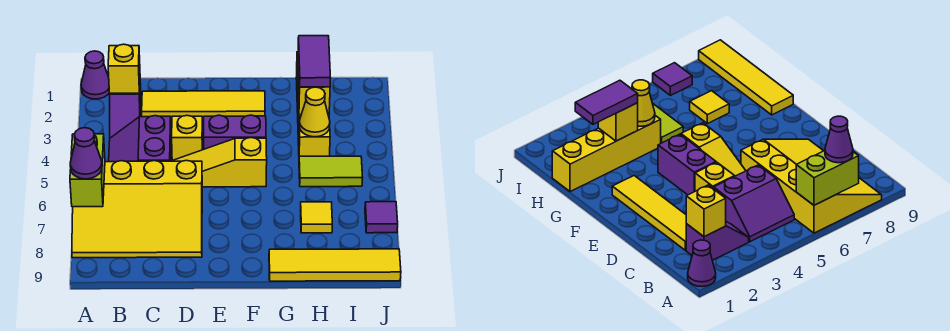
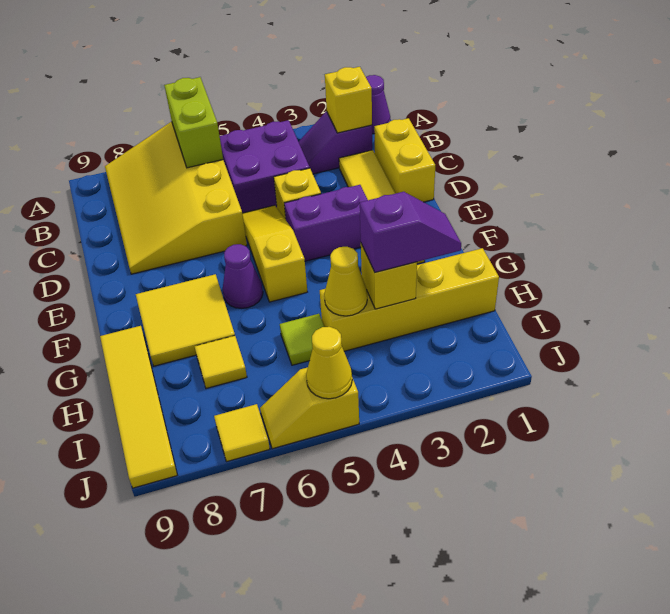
lime brick A6:A7 level 2 -> lime brick A6:B6 level 2
purple cone A7 level 3 -> purple cone F6 level 1
purple slope B4:C5 level 1 top C -> purple brick B4:C5 level 1
none -> yellow brick C1:D1 level 1
purple brick E4:F4 level 1 -> purple brick E3:E4 level 1
none -> yellow tile F7:G8 level 1
purple tile H2:H3 level 3 -> purple slope H2:H3 level 3 top 3
lime tile H5:I5 level 1 -> lime tile H5 level 1
none -> yellow slope J5:J6 level 1 top 5
none -> yellow cone J5 level 2
purple tile J7 level 1 -> yellow tile J7 level 1

